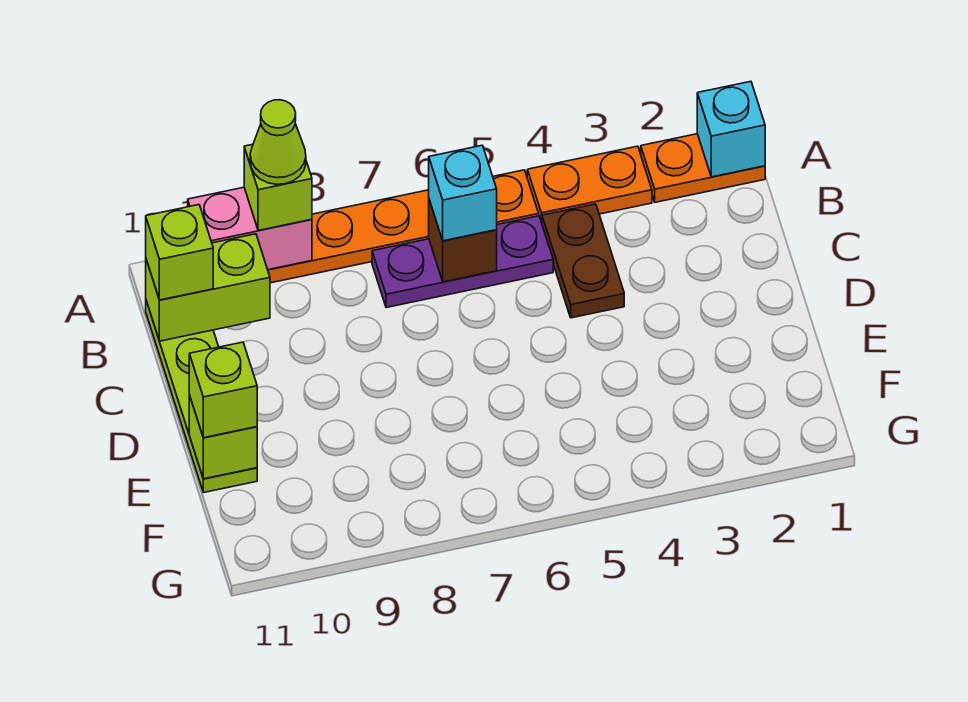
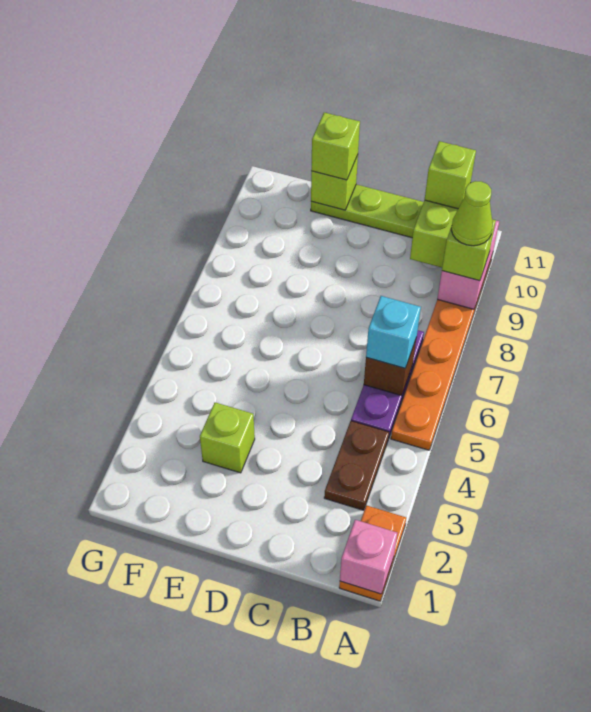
cyan brick A1 level 2 -> pink brick A1 level 2
orange plate A3:A4 level 1 -> none
brown plate B4:C4 level 1 -> brown plate B3:B4 level 1
none -> lime brick E3 level 1

